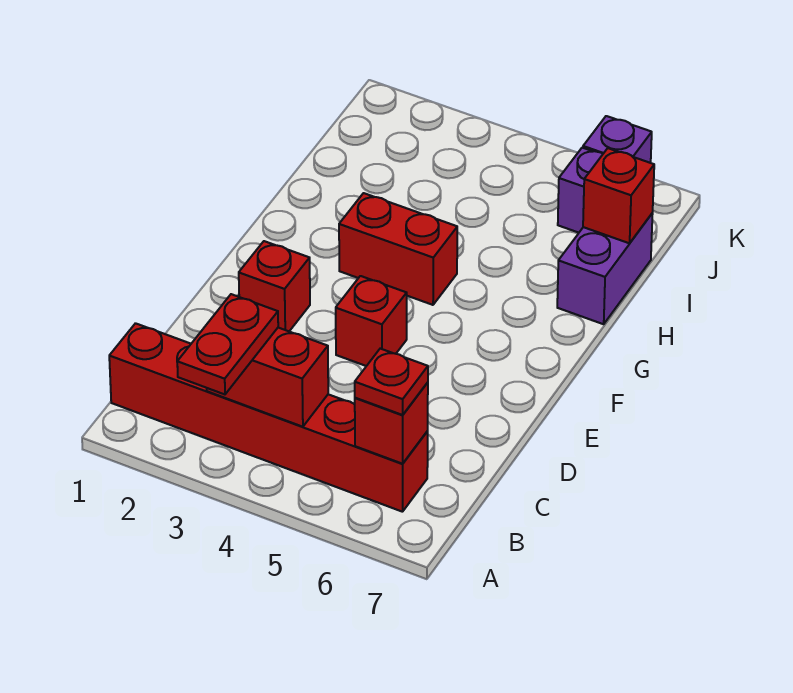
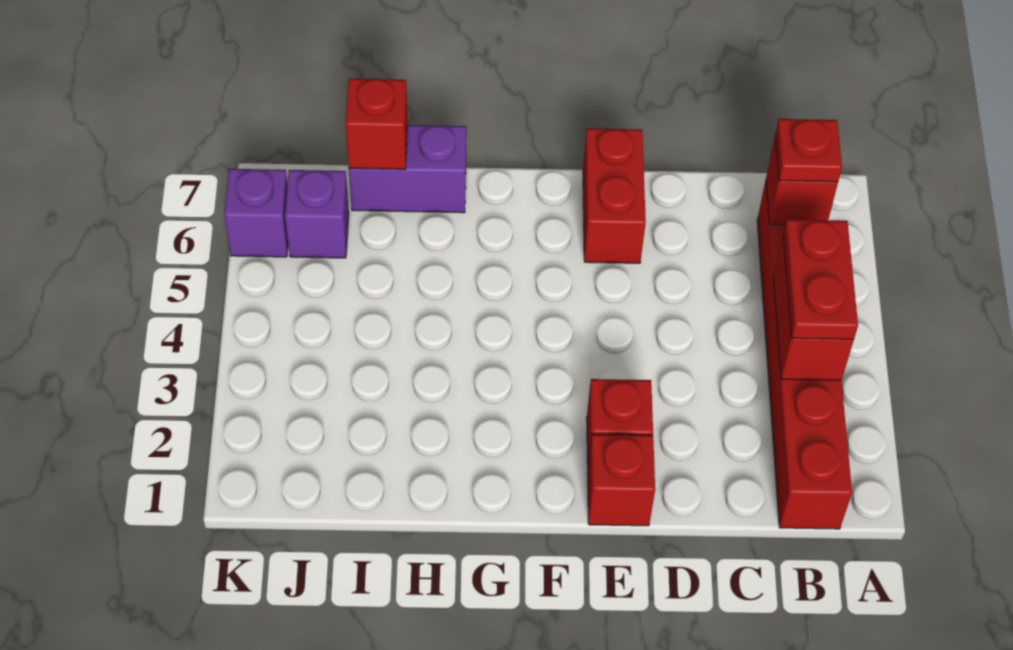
red plate A3:B3 level 3 -> red plate B3:B4 level 3
red brick E4 level 1 -> red brick E1 level 1
red brick G3:G4 level 1 -> red brick E6:E7 level 1

